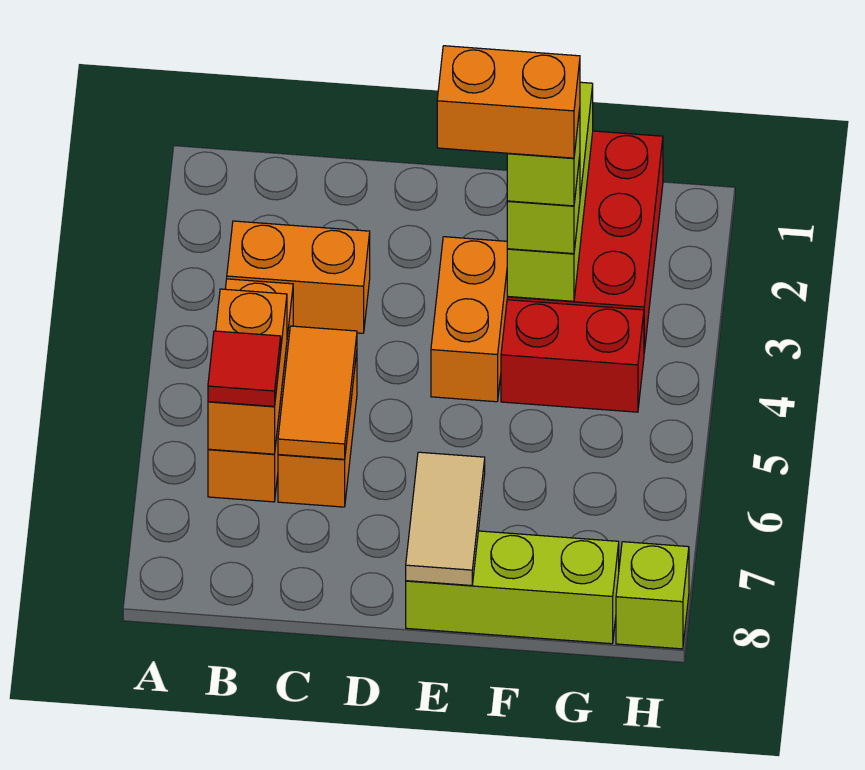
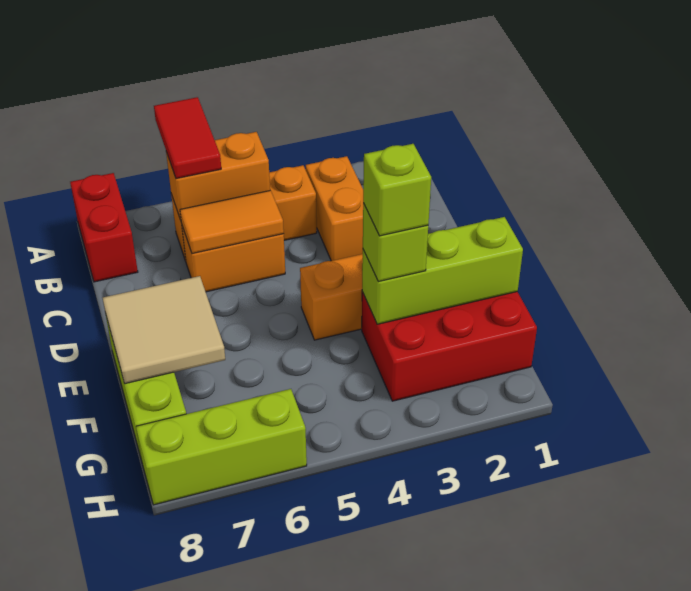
red tile B6 level 3 -> red tile A6:B6 level 3
orange brick E3:F3 level 5 -> none
tan tile E7:E8 level 2 -> tan tile E7:F8 level 2
red brick F4:G4 level 1 -> red brick A8:B8 level 1
lime brick H8 level 1 -> lime brick H6:H8 level 1

